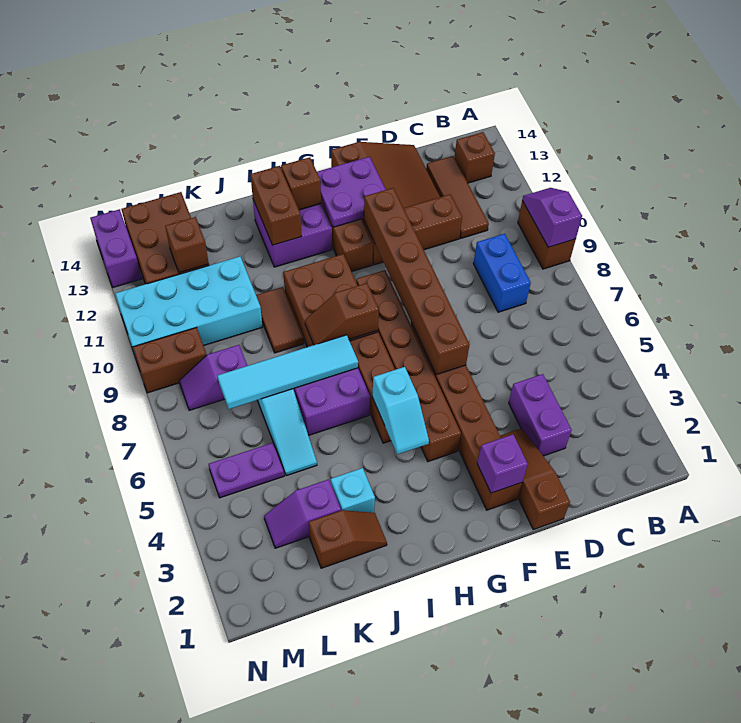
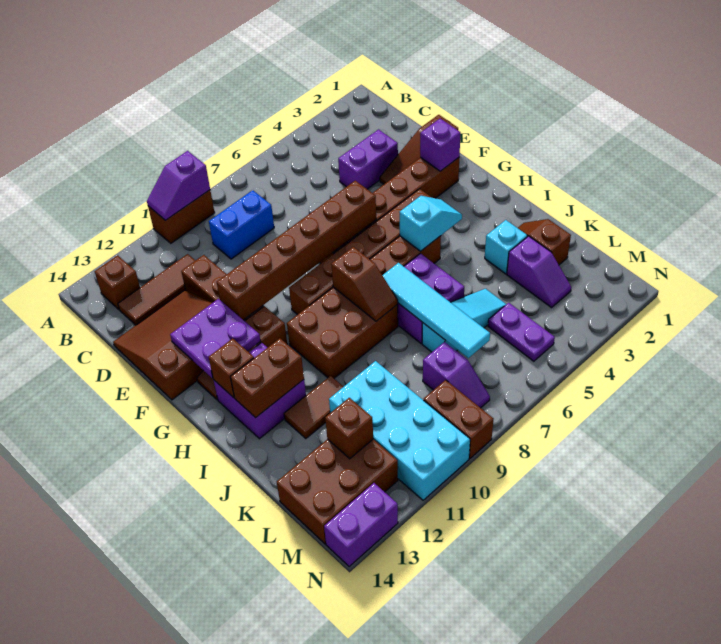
brown tile J9:J10 level 1 -> brown tile J11:J12 level 1

